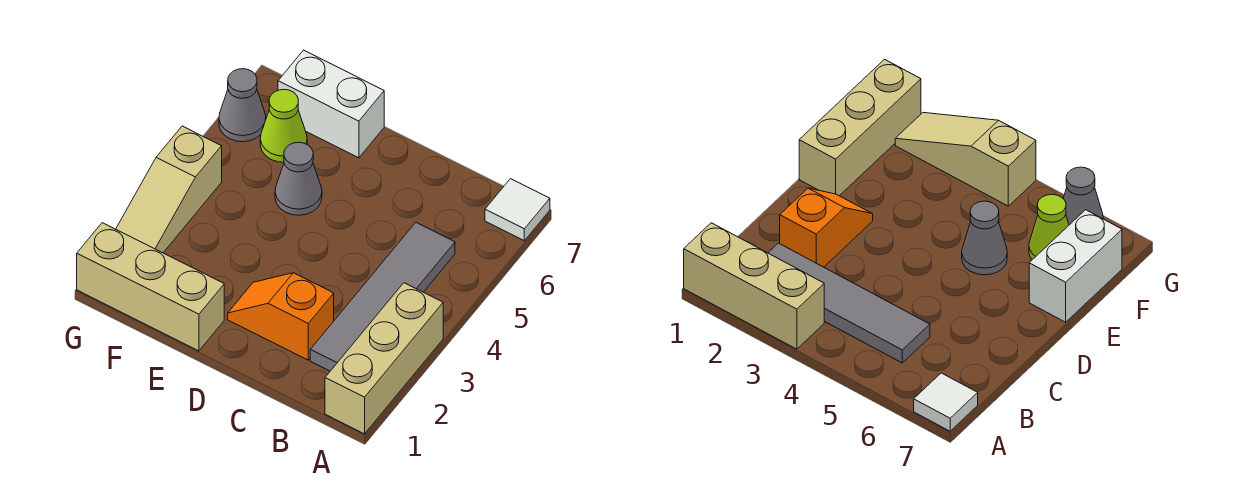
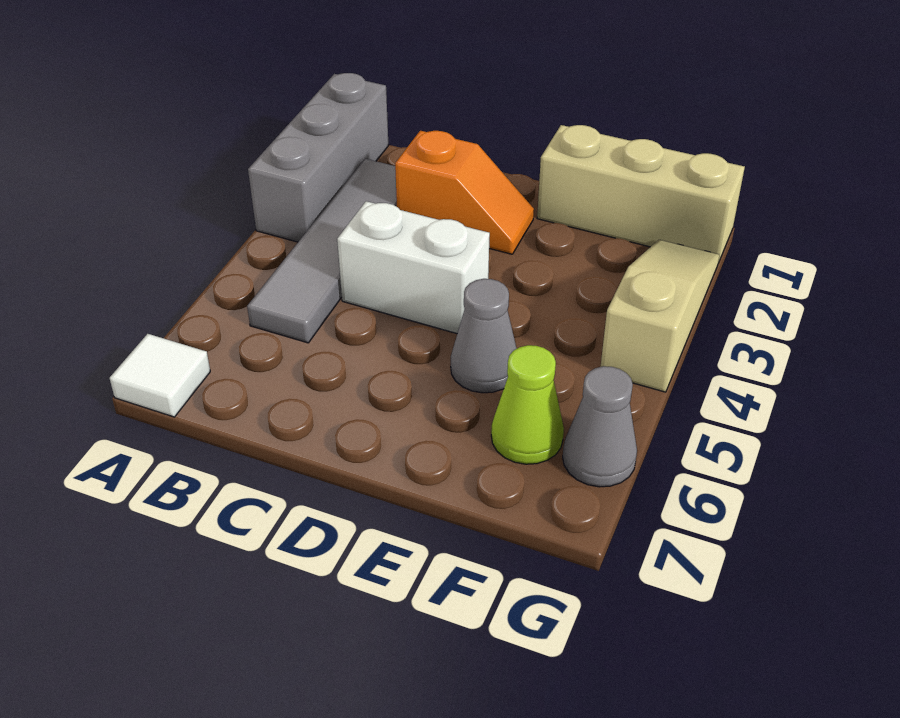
tan brick A1:A3 level 1 -> grey brick A1:A3 level 1
white brick E7:F7 level 1 -> white brick C4:D4 level 1

